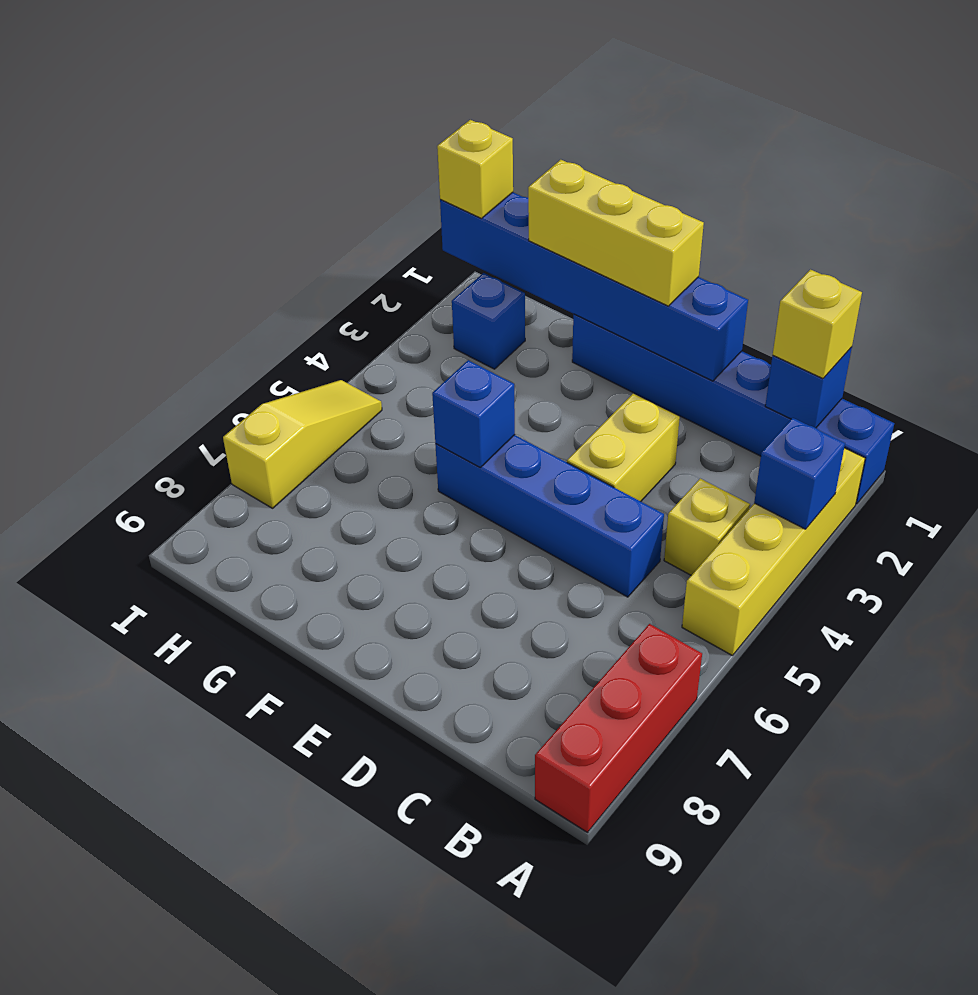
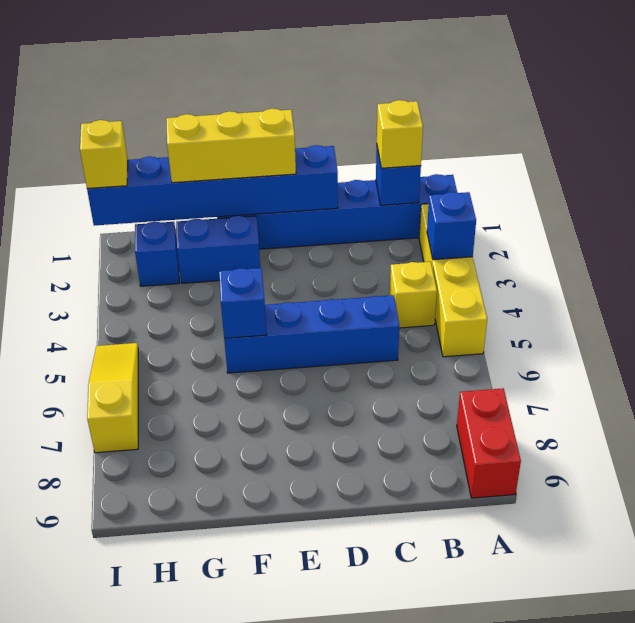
red brick A7:A9 level 1 -> red brick A8:A9 level 1
yellow brick D3:D4 level 1 -> none
none -> blue brick F2:G2 level 1

